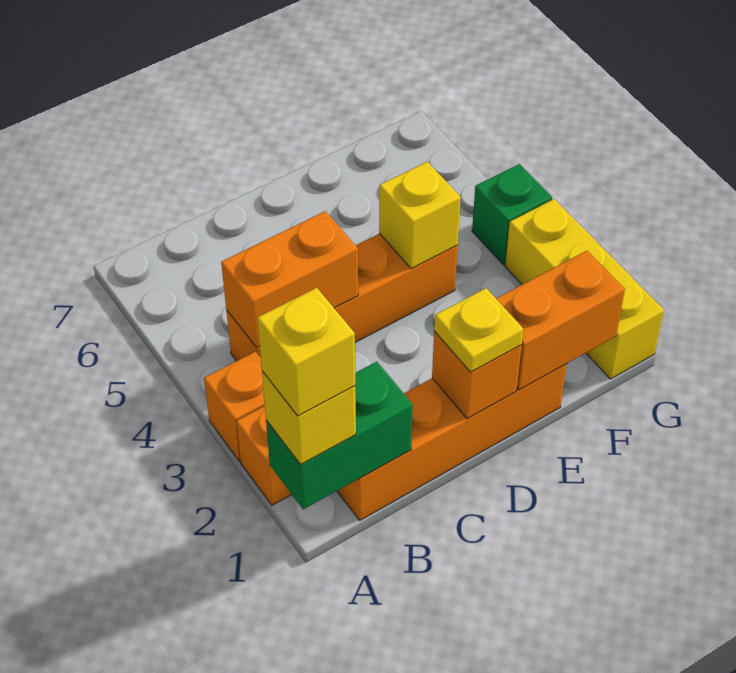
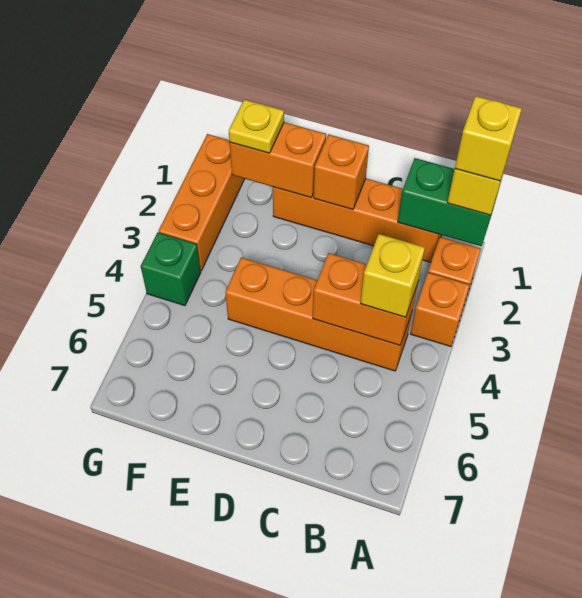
yellow plate D1 level 3 -> yellow plate F1 level 3
yellow brick E4 level 2 -> yellow brick B4 level 3
yellow brick G1:G3 level 1 -> orange brick G1:G3 level 1

